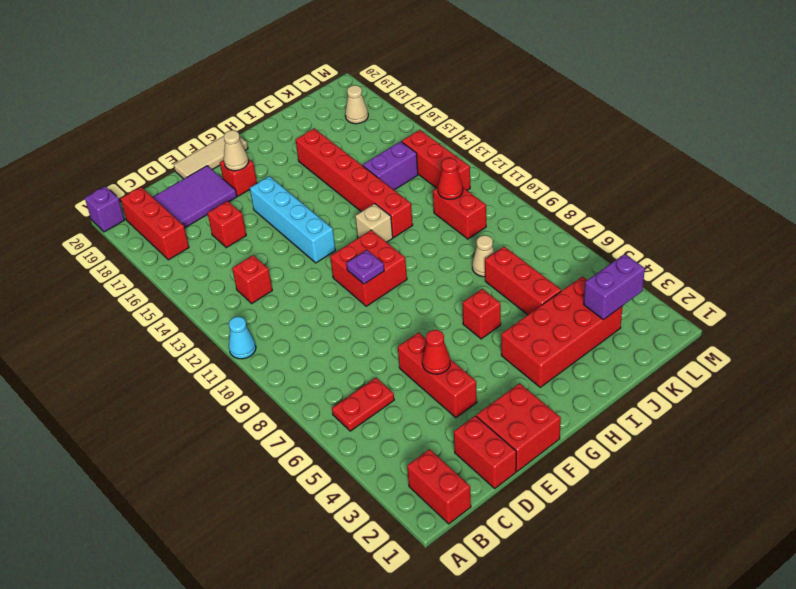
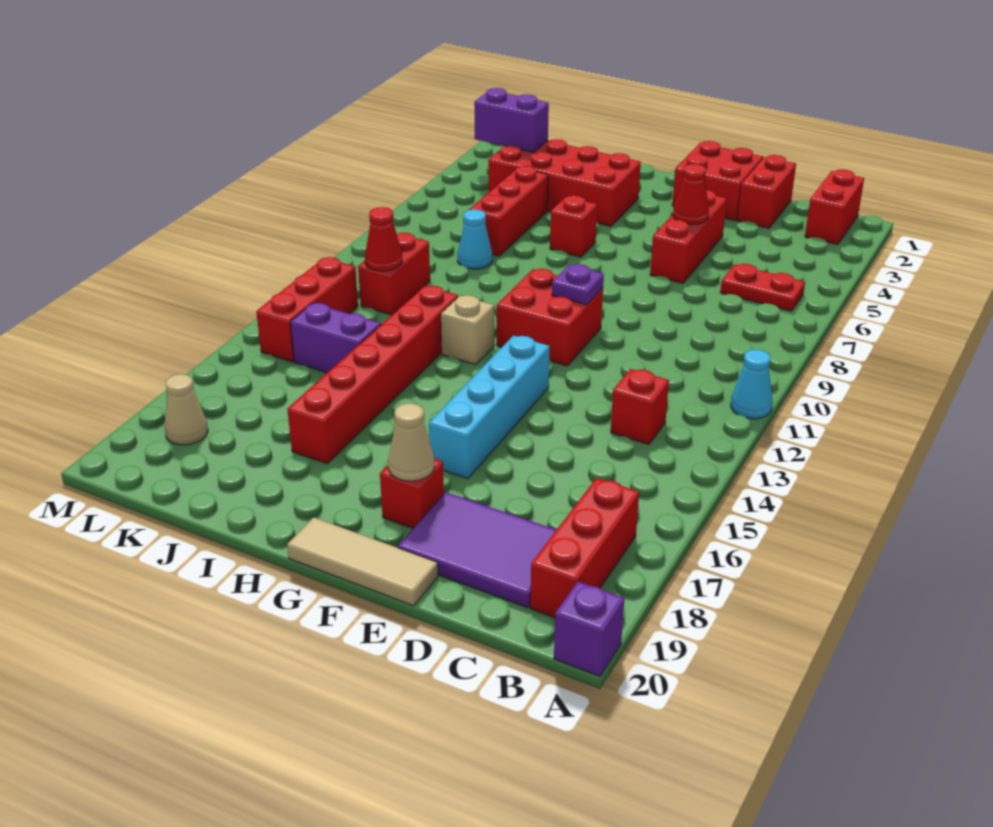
red brick D16 level 1 -> none
tan cone J8 level 1 -> cyan cone J8 level 1

